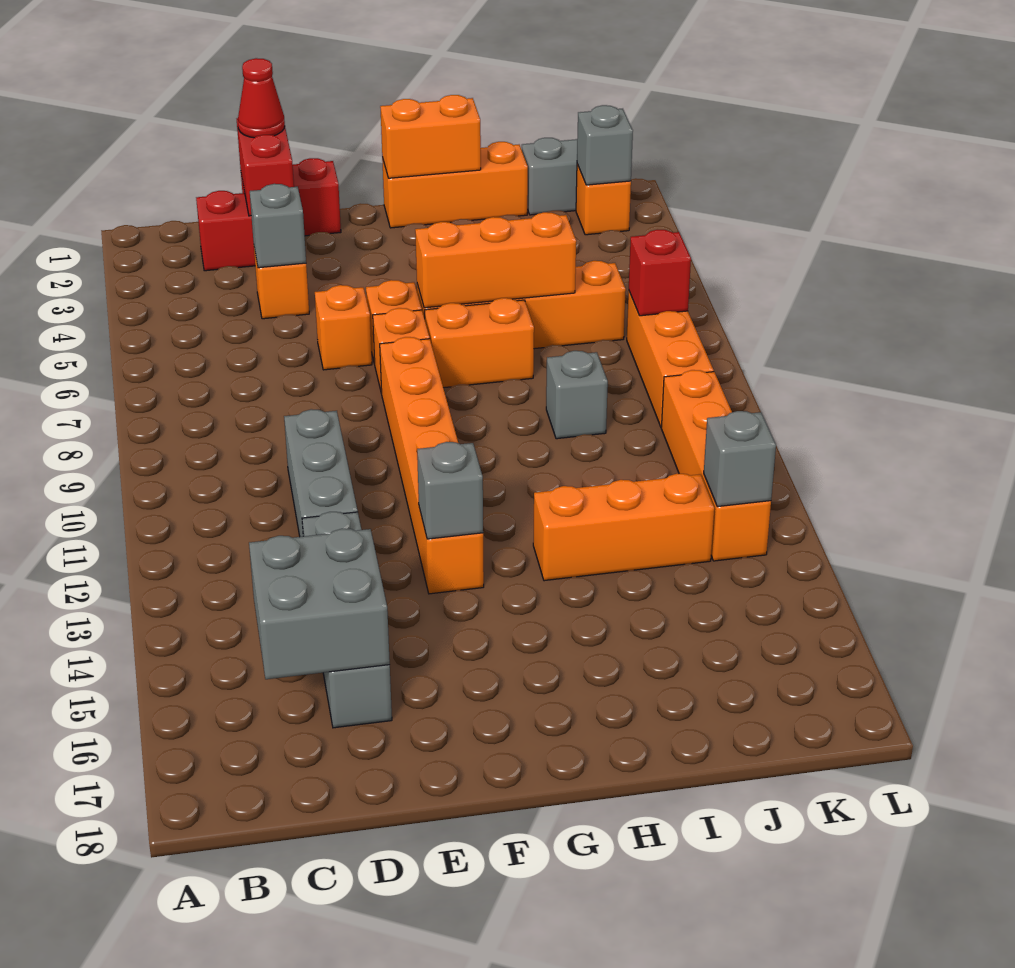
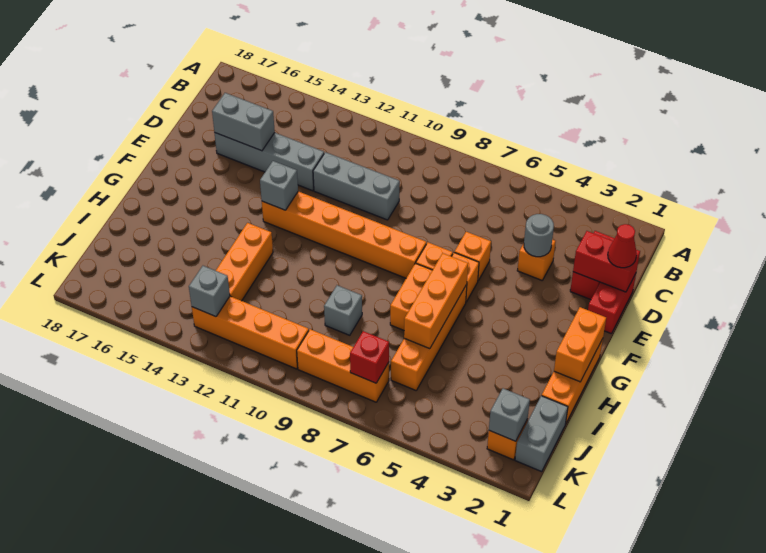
grey brick C15:D16 level 2 -> grey brick D15:D16 level 2
grey brick D4 level 2 -> grey round brick D4 level 2

